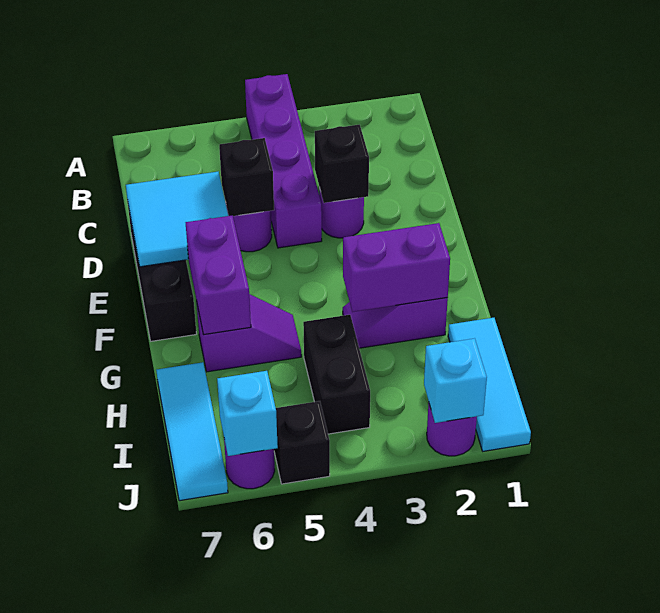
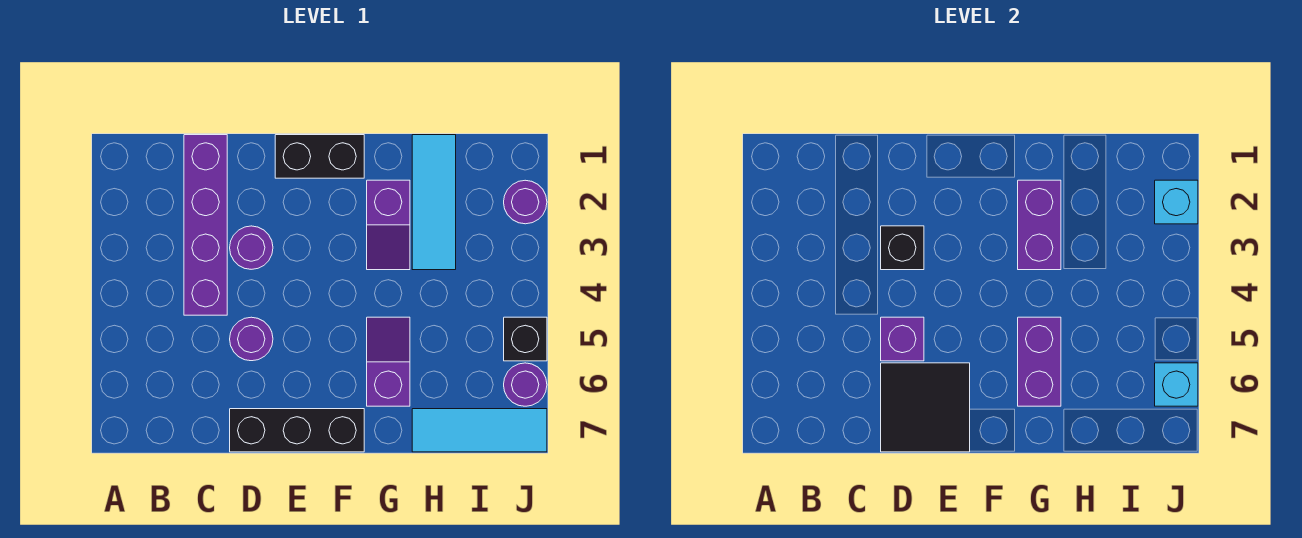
purple brick A4:D4 level 1 -> purple brick C1:C4 level 1
black brick D5 level 2 -> purple brick D5 level 2
cyan tile D6:E7 level 2 -> black tile D6:E7 level 2
purple brick F6:G6 level 2 -> purple brick G5:G6 level 2
cyan tile H1:J1 level 1 -> cyan tile H1:H3 level 1
black brick H4:I4 level 1 -> black brick E1:F1 level 1

